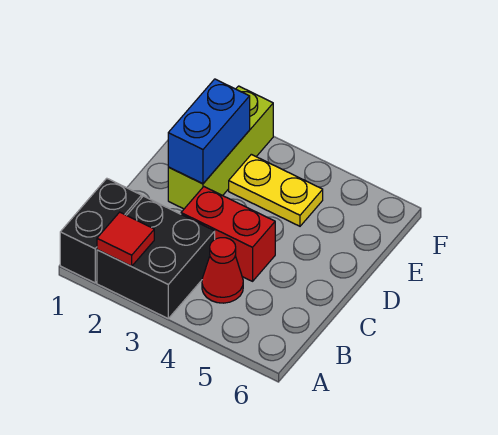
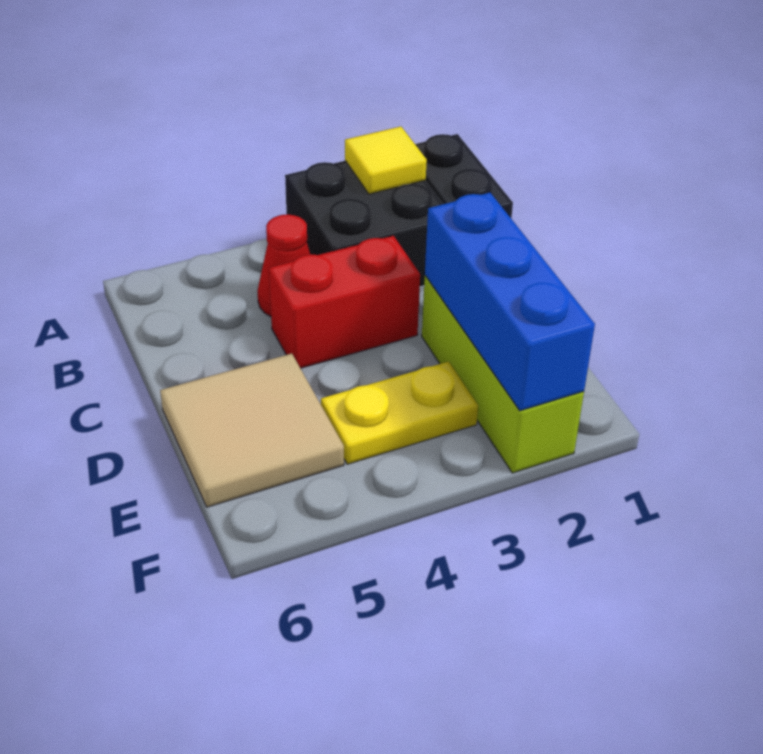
red tile A2 level 2 -> yellow tile A2 level 2
blue brick D2:E2 level 2 -> blue brick D2:F2 level 2
none -> tan tile D5:E6 level 1

